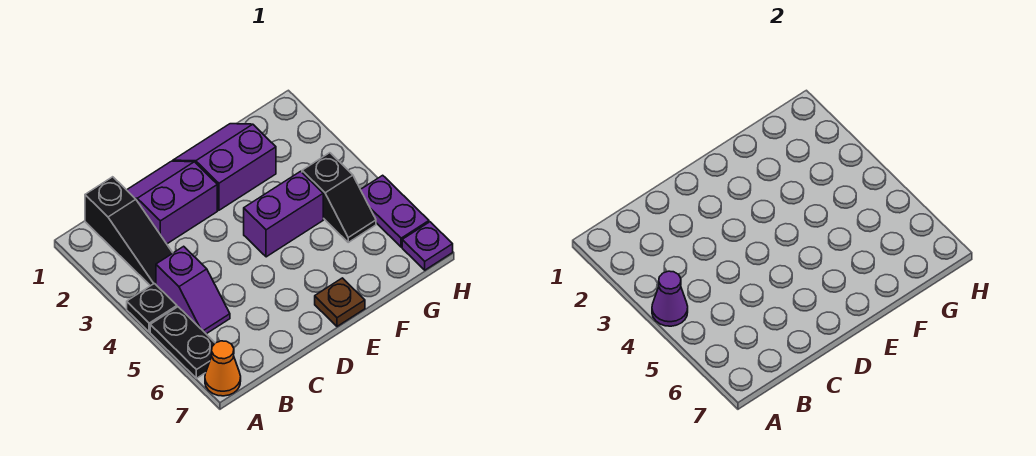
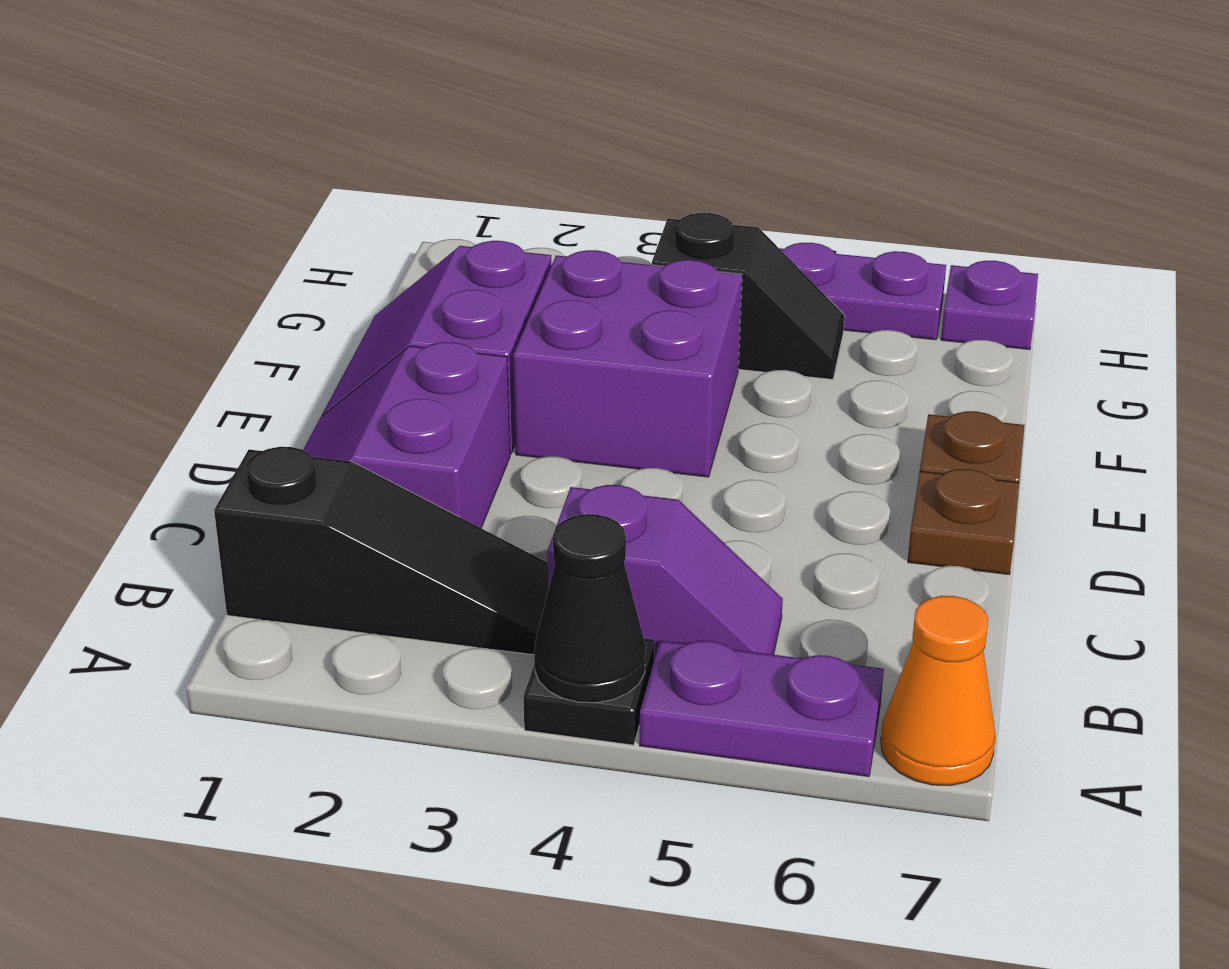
purple cone A4 level 2 -> black cone A4 level 2
black plate A5:A6 level 1 -> purple plate A5:A6 level 1
none -> brown plate D7 level 1
purple brick E4:F4 level 1 -> purple brick E3:F4 level 1

